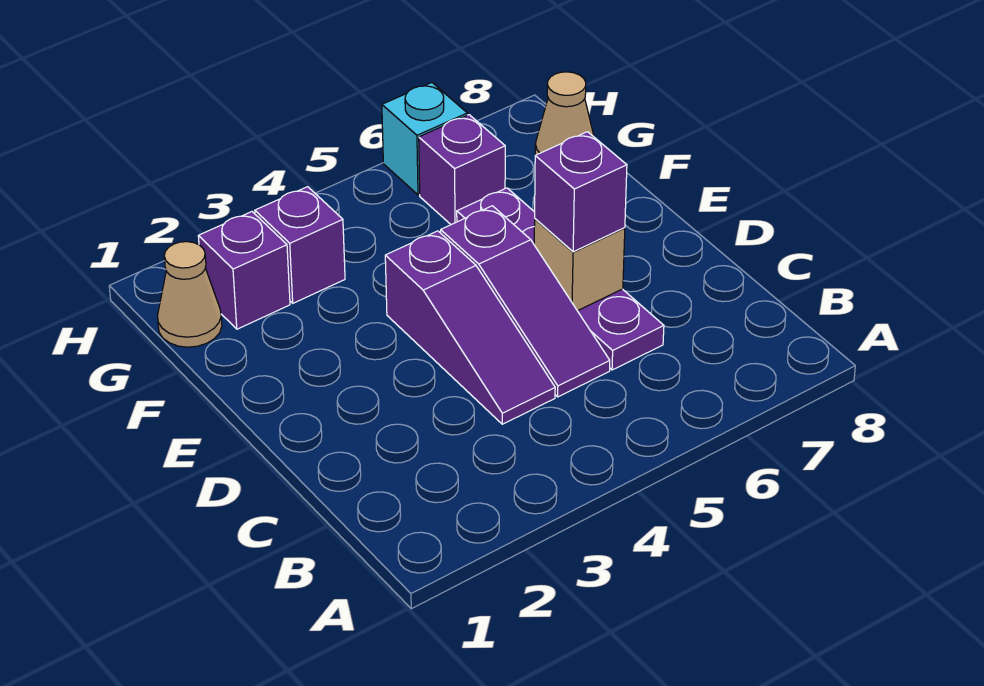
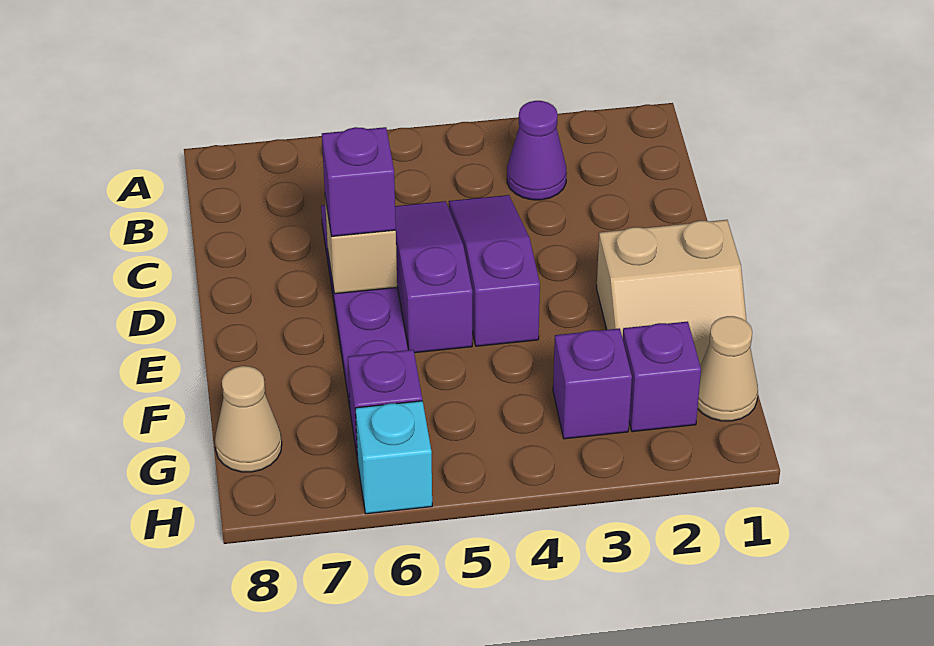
none -> purple cone B3 level 1
none -> tan slope E1:F2 level 1 top E

